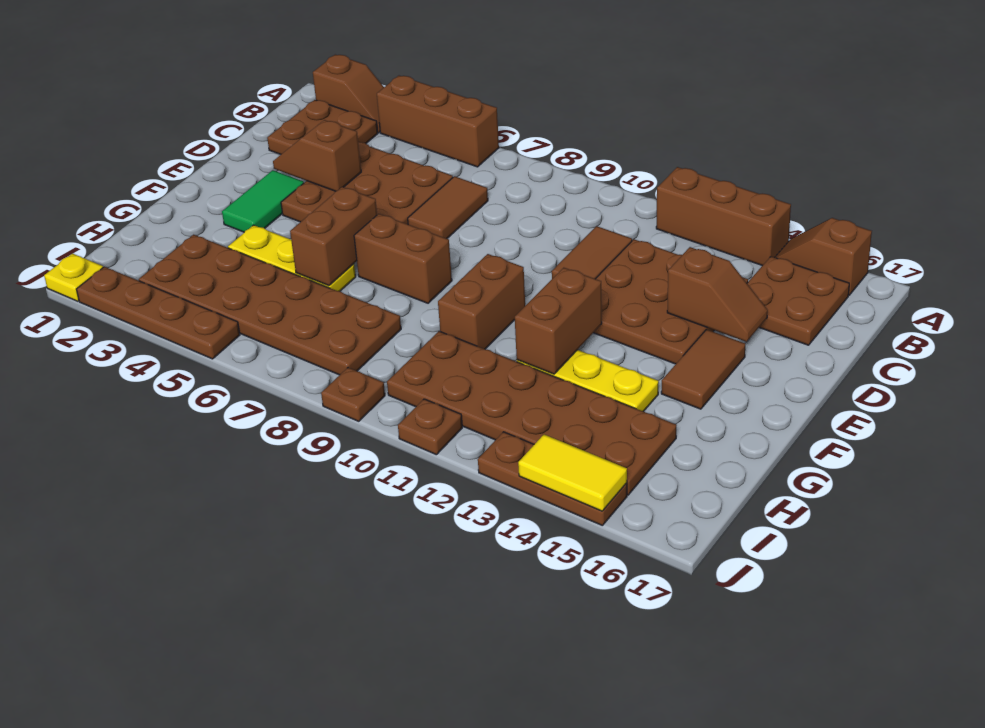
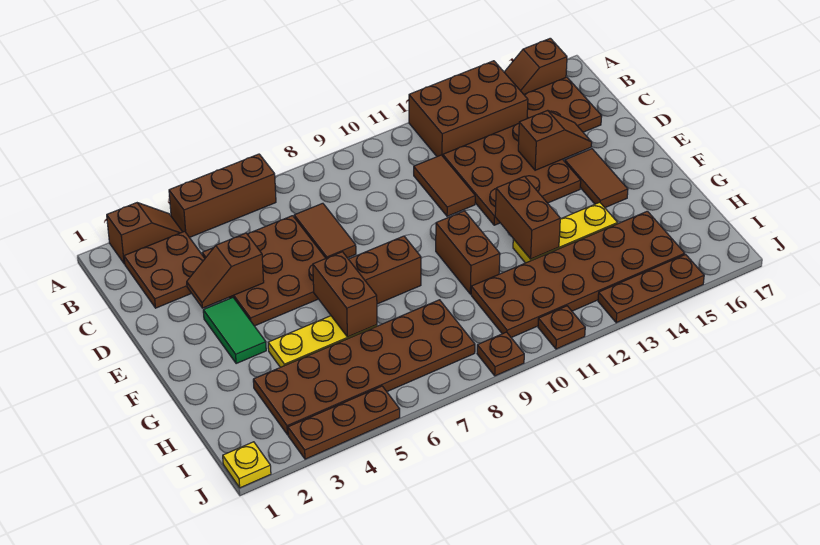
brown brick A12:A14 level 1 -> brown brick A12:B14 level 1
brown plate J2:J5 level 1 -> brown plate J3:J5 level 1
yellow tile J14:J15 level 2 -> none

